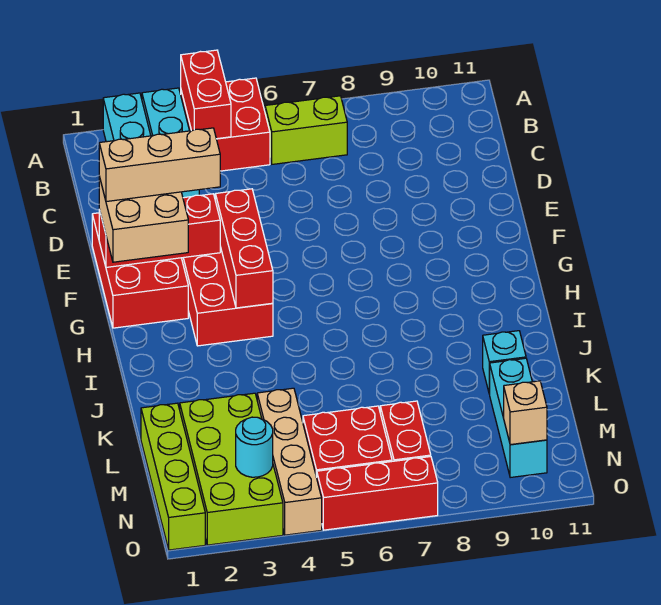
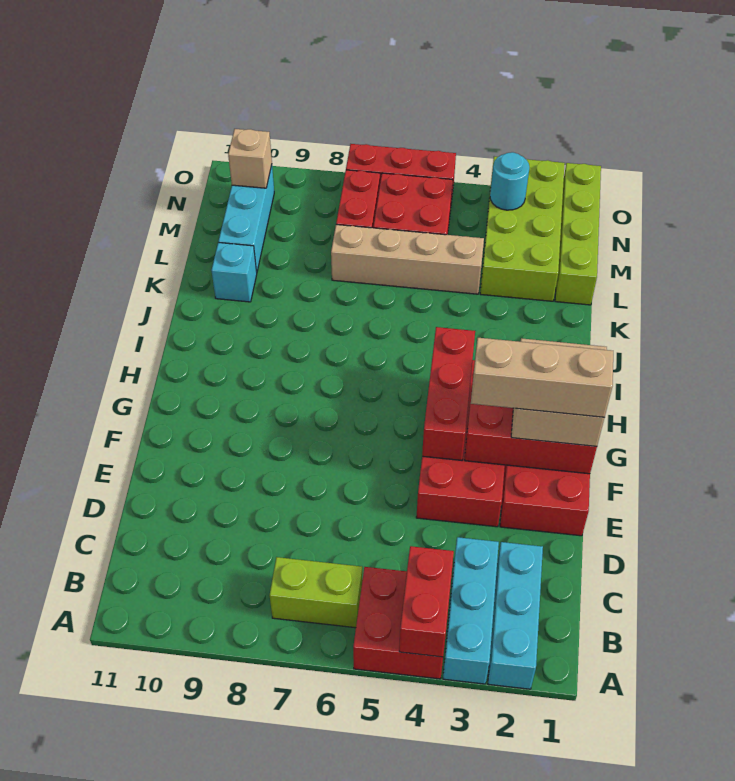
tan brick L4:O4 level 1 -> tan brick L4:L7 level 1

